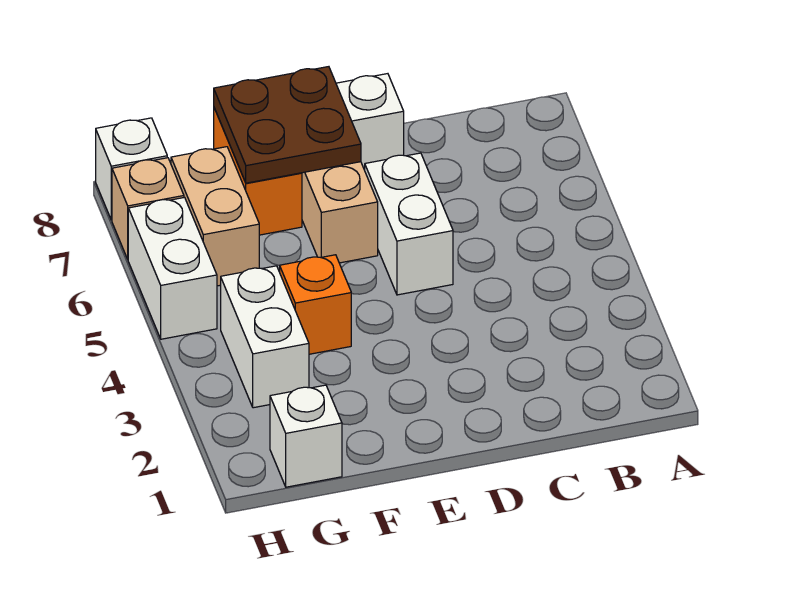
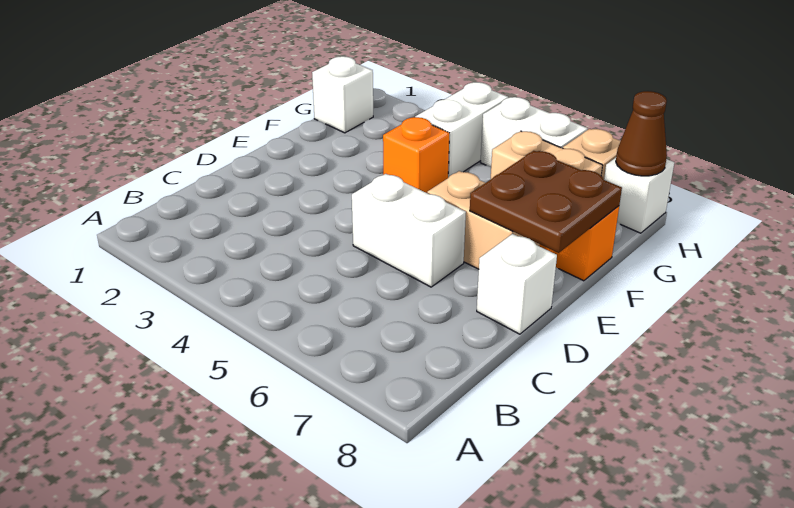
white brick G3:G4 level 1 -> white brick G4:H4 level 1
none -> brown cone H8 level 2

